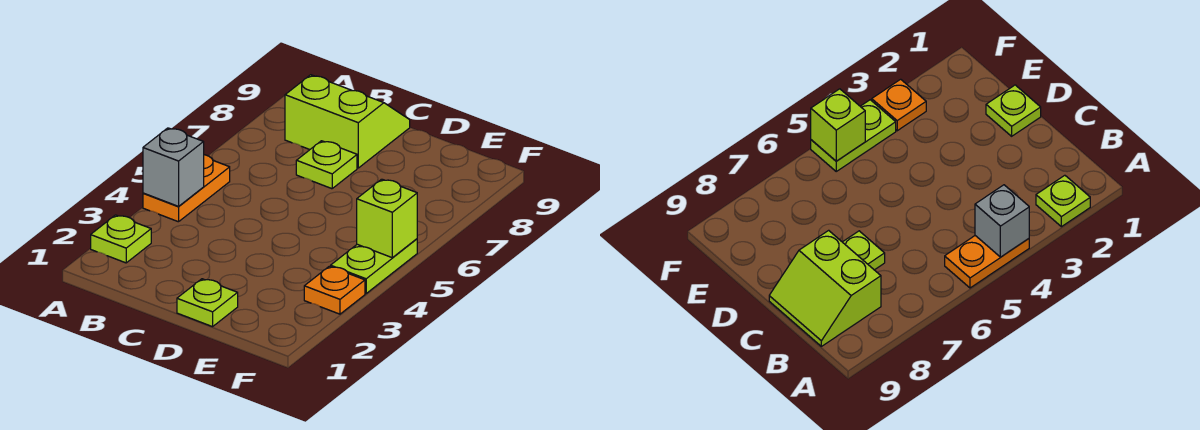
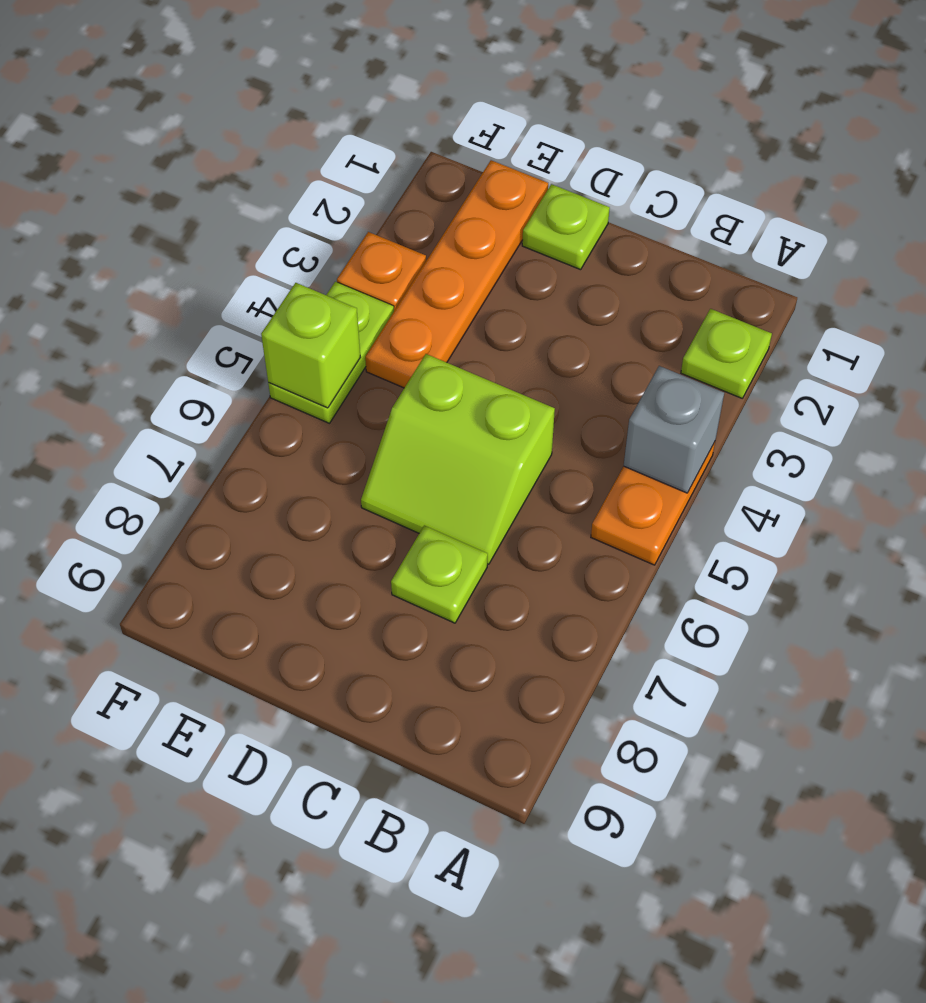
lime slope B8:C9 level 1 top 8 -> lime slope C5:D6 level 1 top 5
none -> orange plate E1:E4 level 1

